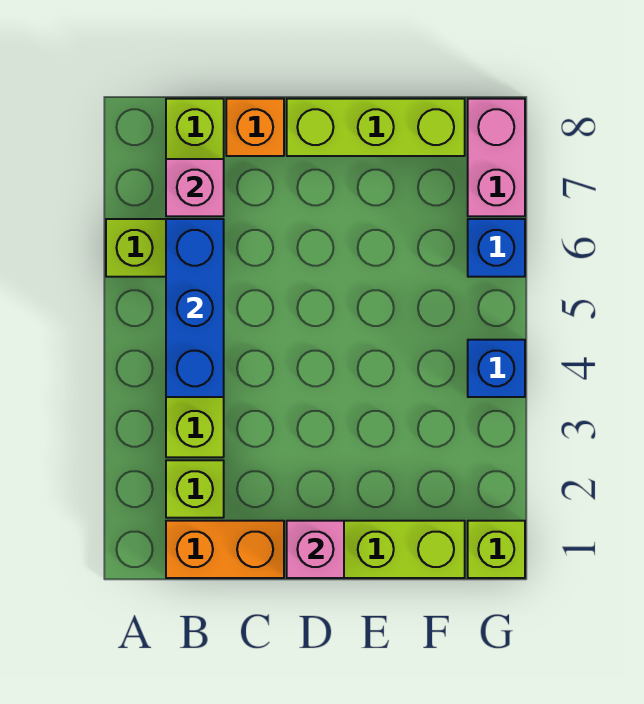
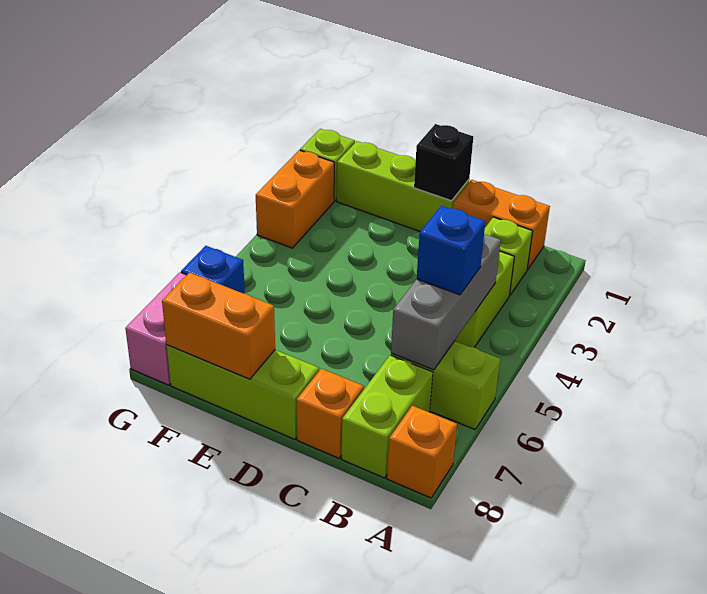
none -> orange brick A8 level 1
blue brick B4:B6 level 2 -> grey brick B4:B6 level 2
pink brick B7 level 2 -> none
pink brick D1 level 2 -> black brick D1 level 2
none -> orange brick E8:F8 level 2
none -> orange brick G2:G3 level 1
blue brick G4 level 1 -> blue brick B5 level 3

